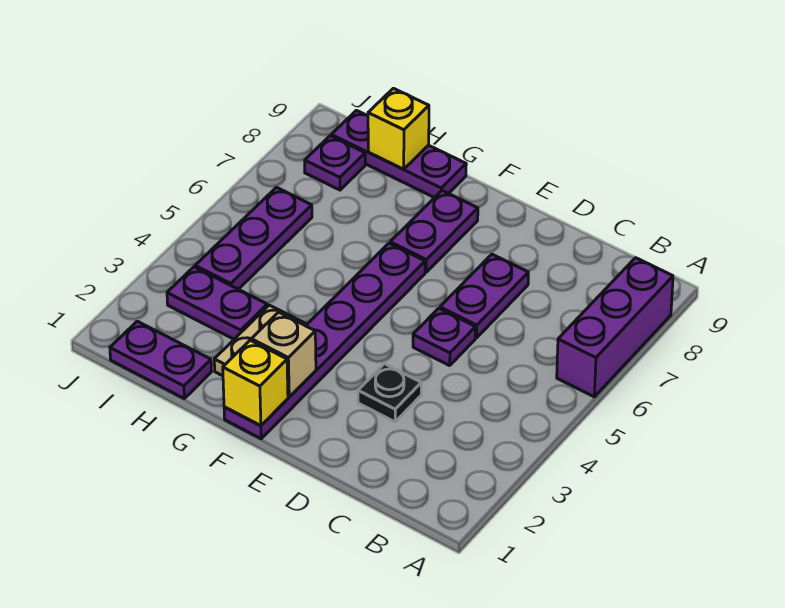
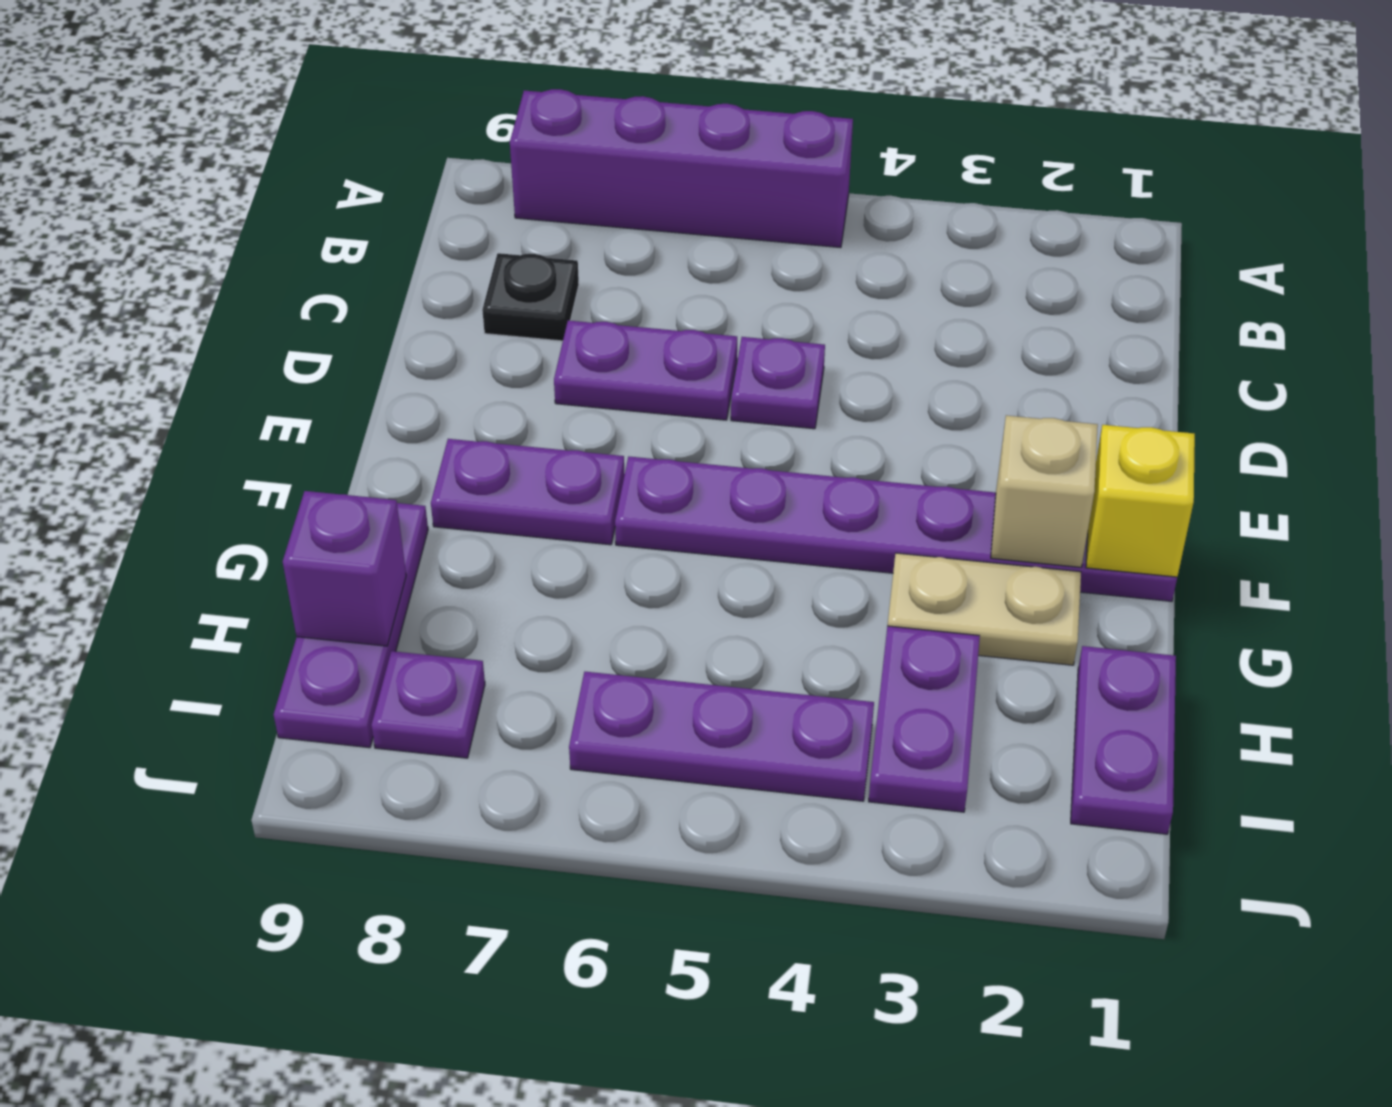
purple brick A6:A8 level 1 -> purple brick A5:A8 level 1
black plate D3 level 1 -> black plate C8 level 1
yellow brick H9 level 2 -> purple brick H9 level 2

